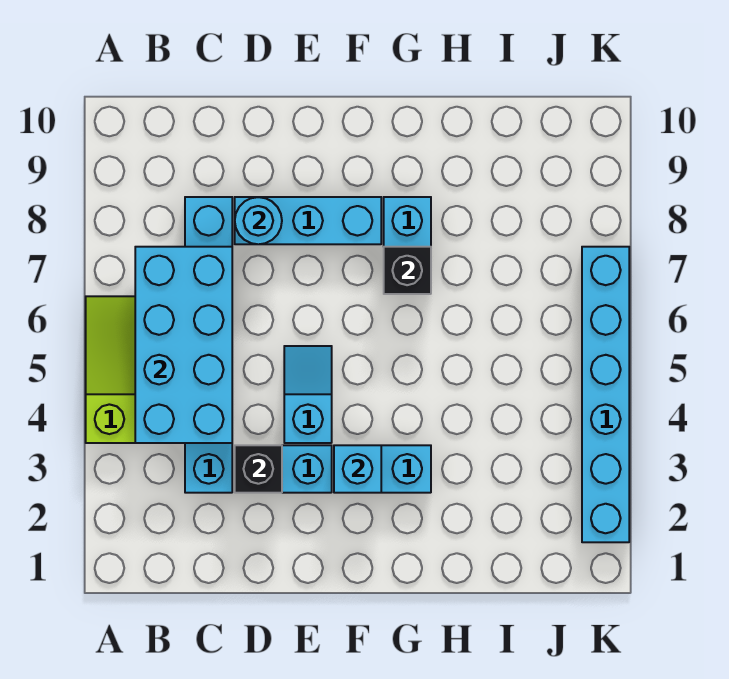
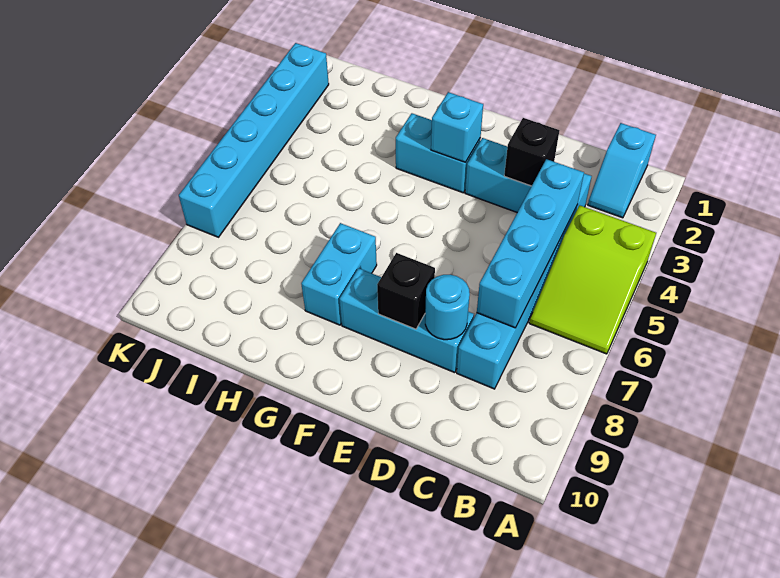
cyan brick B4:C7 level 2 -> cyan brick C4:C7 level 2
cyan slope E4:E5 level 1 top 4 -> cyan slope B1:B2 level 1 top 1
black brick G7 level 2 -> black brick E8 level 2

